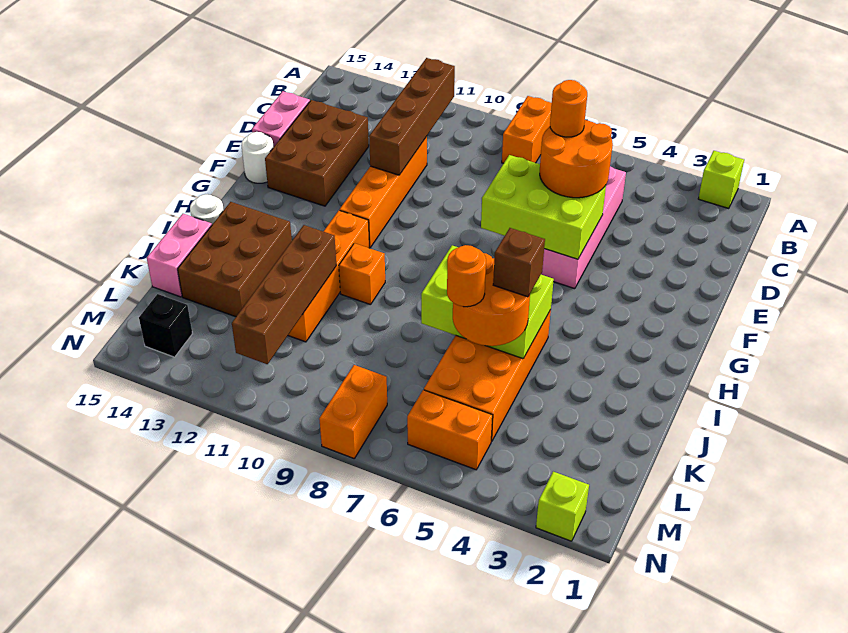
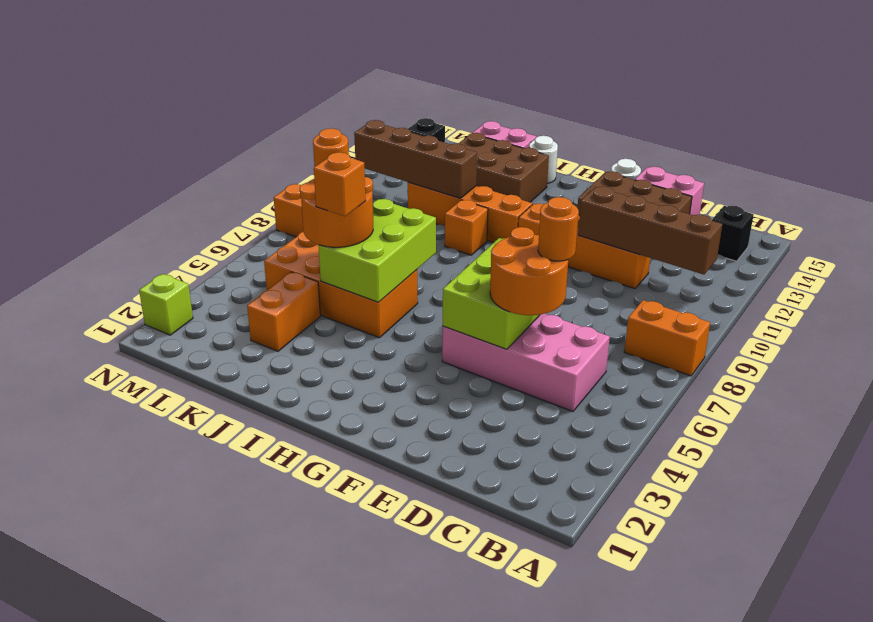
lime brick A2 level 1 -> none
none -> black brick B14 level 1
brown brick J5 level 4 -> orange brick J5 level 4
orange brick M5:M6 level 1 -> orange brick K3:K4 level 1

